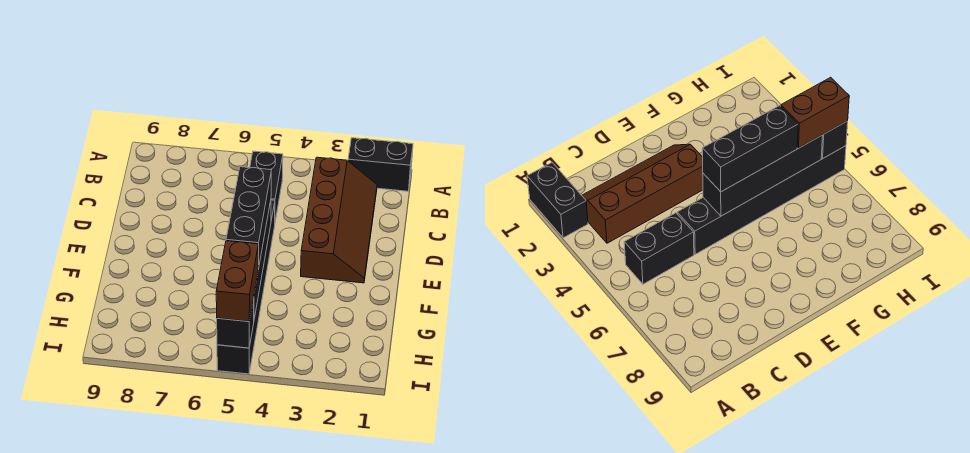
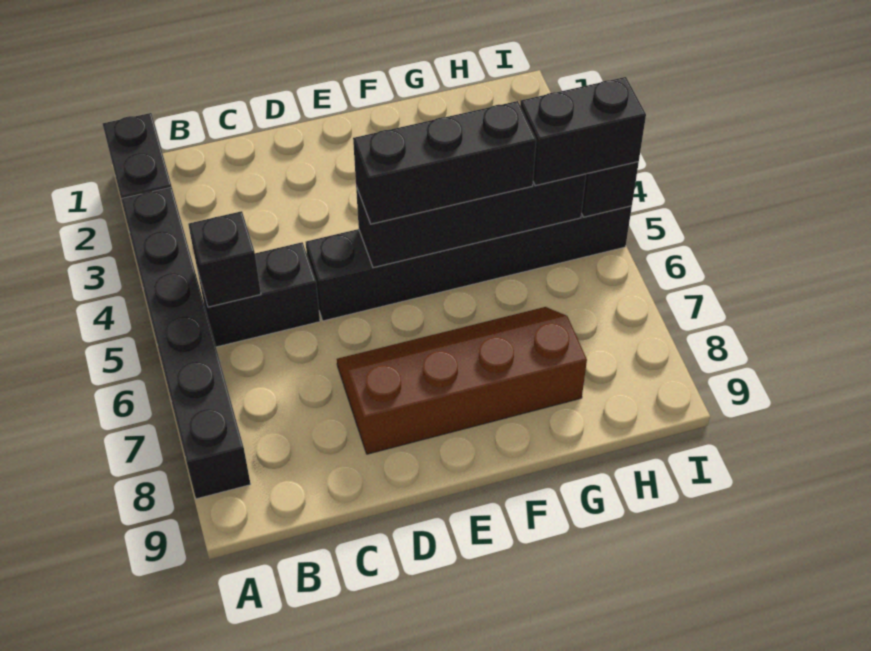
none -> black brick A3:A8 level 1
brown slope B2:E3 level 1 top 3 -> brown slope D7:G8 level 1 top 8
none -> black brick B5 level 2
brown brick H5:I5 level 3 -> black brick H5:I5 level 3

